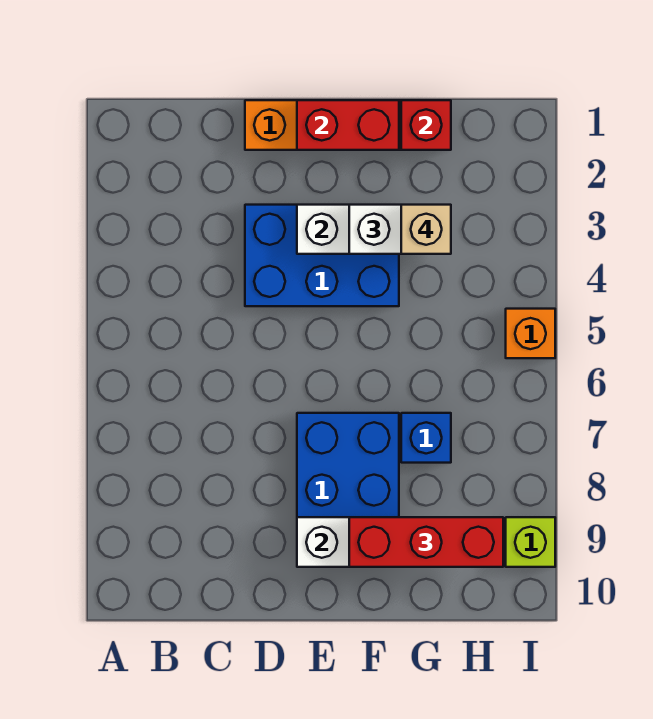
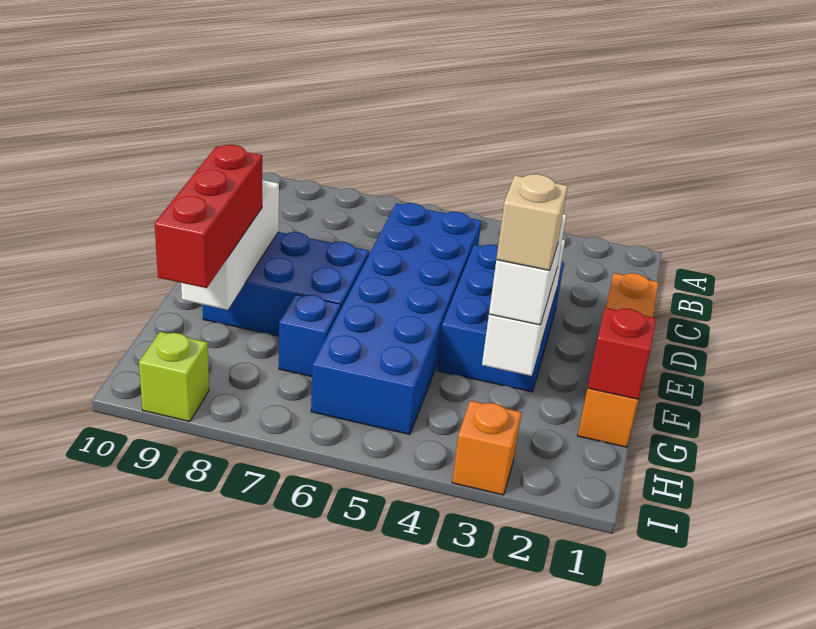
none -> blue brick C5:H6 level 1
red brick E1:F1 level 2 -> none
orange brick I5 level 1 -> orange brick I3 level 1

